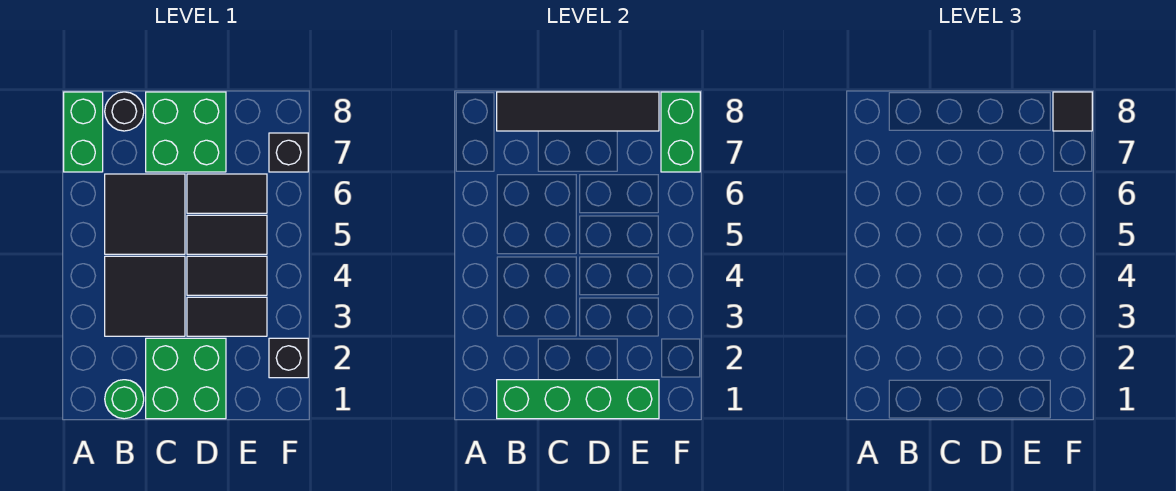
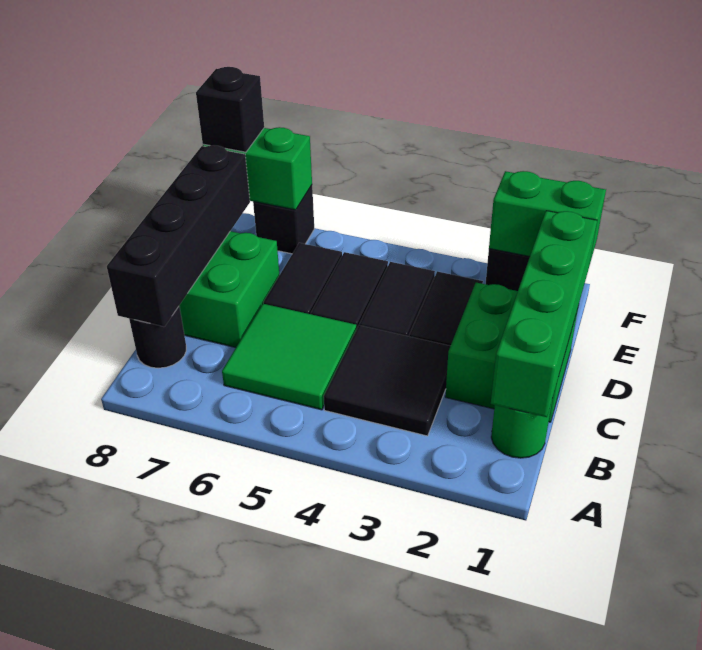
green brick A7:A8 level 1 -> green brick F1:F2 level 2
black tile B5:C6 level 1 -> green tile B5:C6 level 1
black tile B8:E8 level 2 -> black brick B8:E8 level 2
black tile F8 level 3 -> black brick F8 level 3

